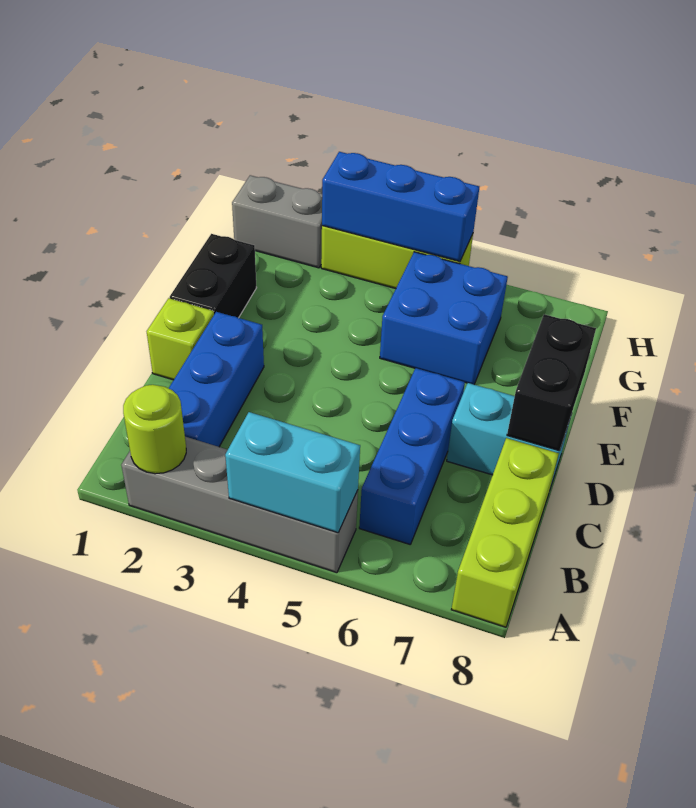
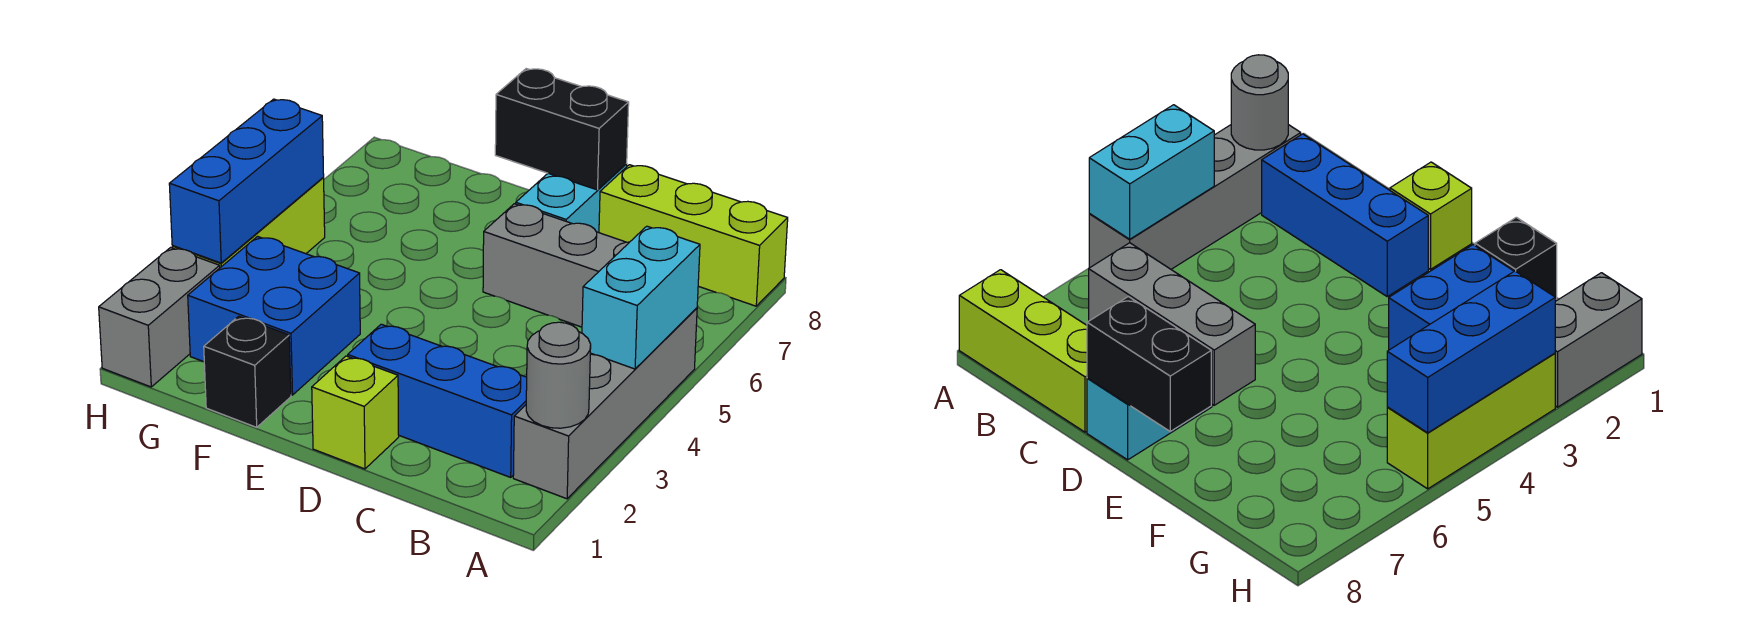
lime round brick A2 level 2 -> grey round brick A2 level 2
blue brick B6:D6 level 1 -> grey brick B6:D6 level 1
black brick E1:F1 level 1 -> black brick F1 level 1
blue brick F5:G6 level 1 -> blue brick F2:G3 level 1

